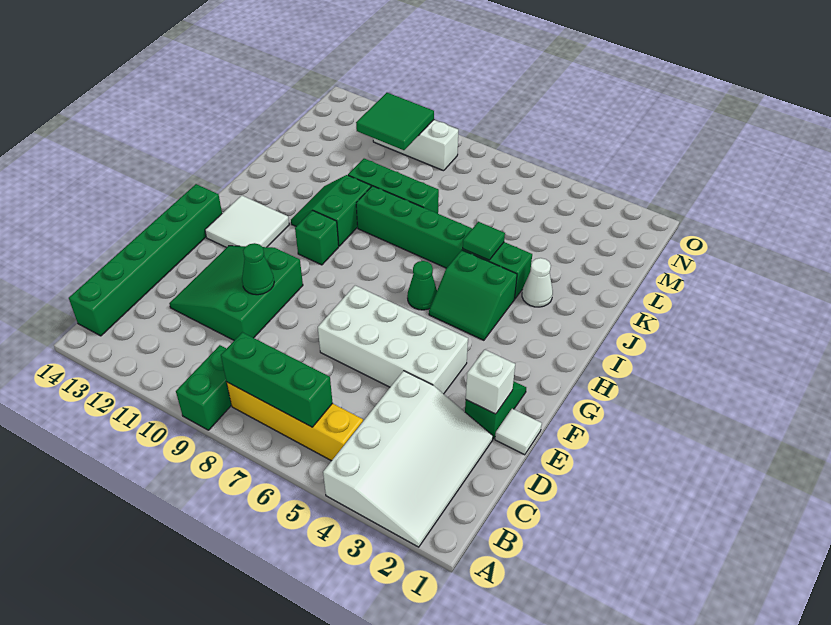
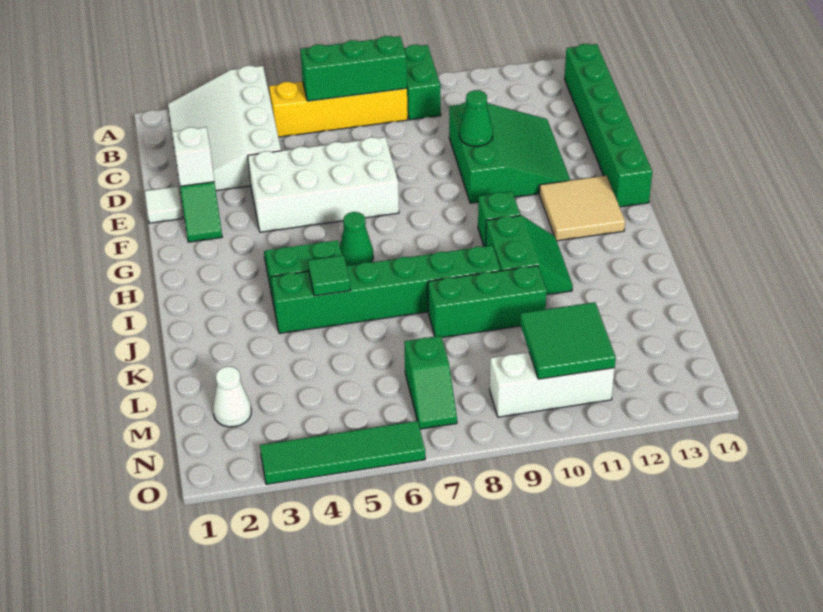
white tile G12:H13 level 1 -> tan tile G12:H13 level 1
white cone J3 level 1 -> white cone M2 level 1
none -> green slope M7:N7 level 1 top M
none -> green tile O3:O6 level 1

